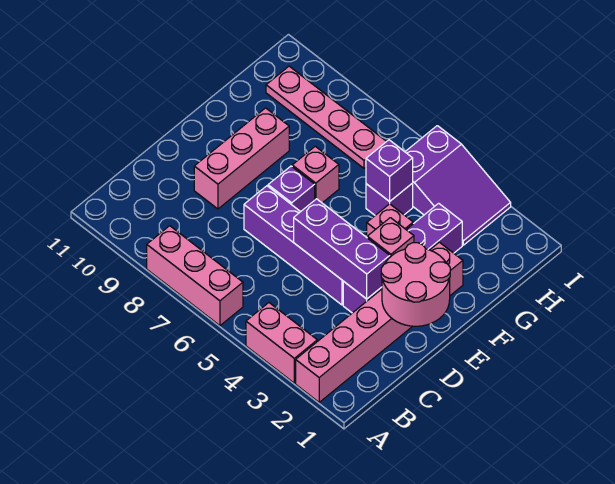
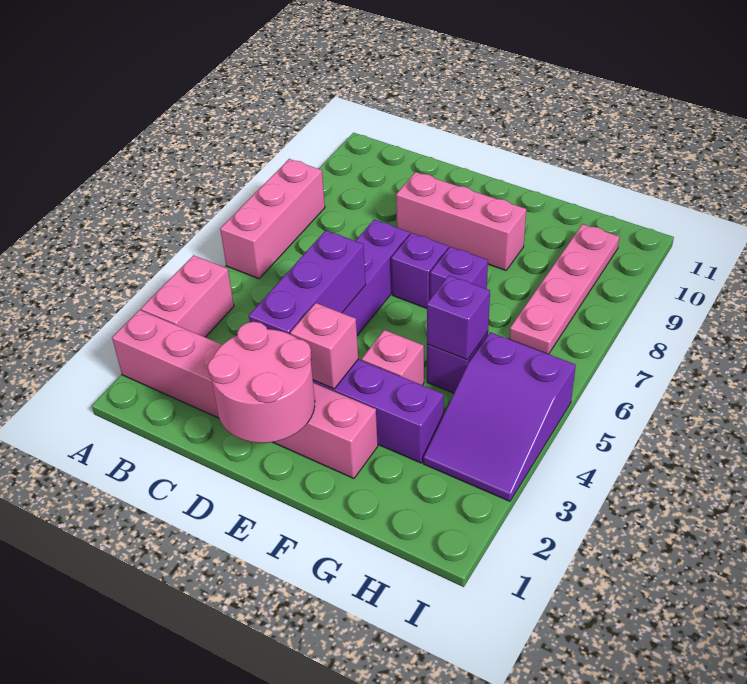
pink brick F7 level 1 -> purple brick F7 level 1

